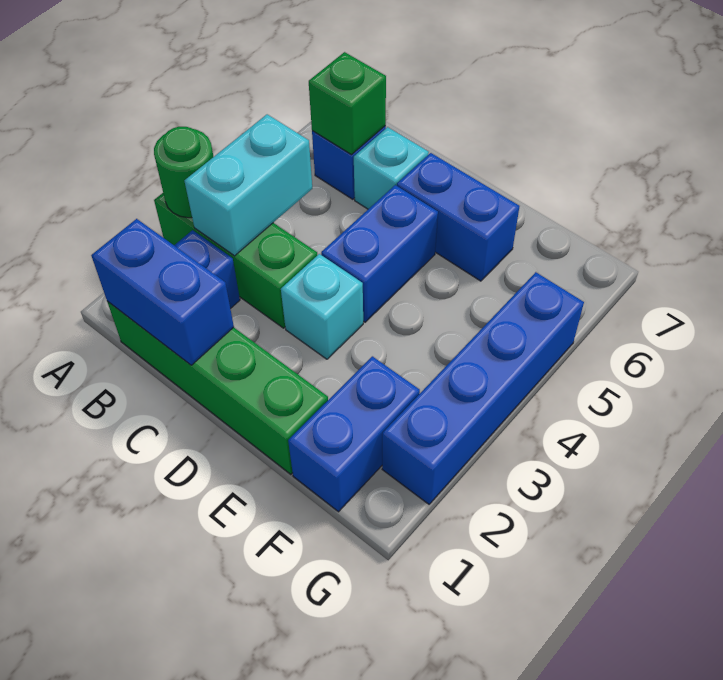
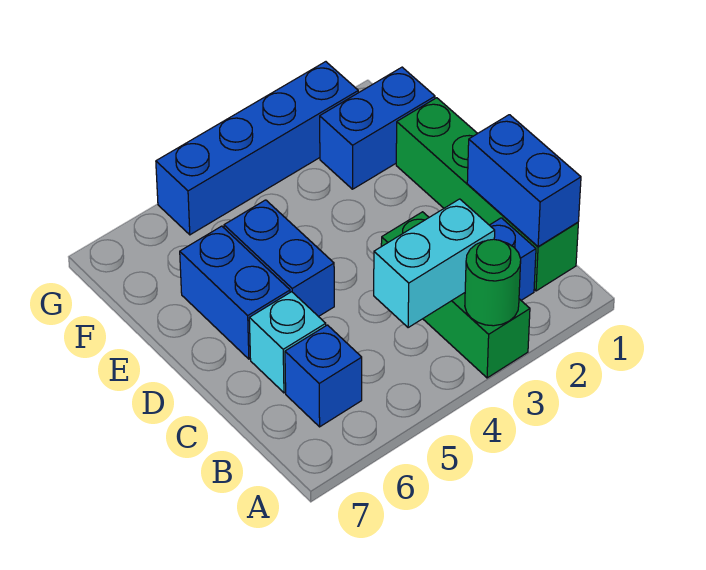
green brick B6 level 2 -> none
cyan brick D3 level 1 -> none
blue brick D4:D5 level 1 -> blue brick D5:E5 level 1

